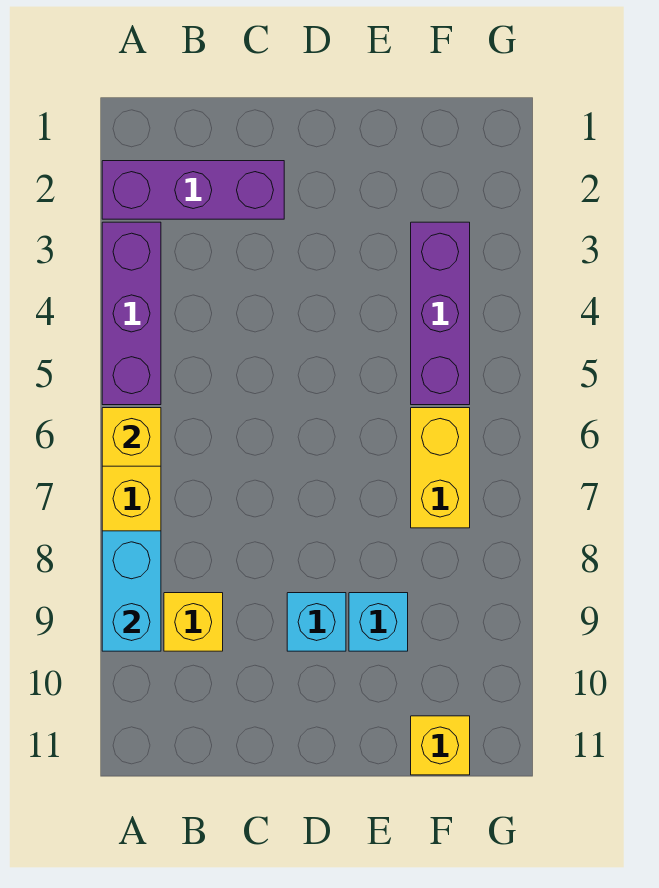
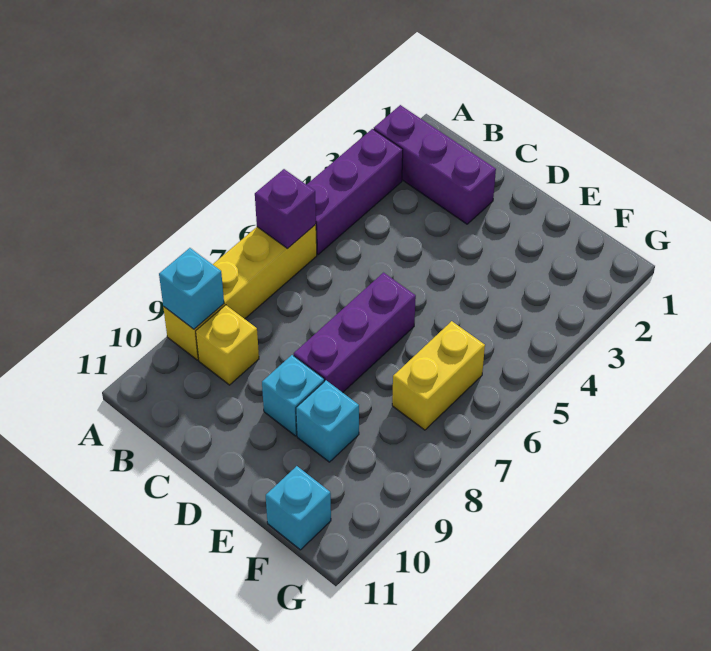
yellow brick A6 level 2 -> purple brick A6 level 2
cyan brick A8:A9 level 2 -> cyan brick A9 level 2
purple brick F3:F5 level 1 -> purple brick D6:D8 level 1
yellow brick F11 level 1 -> cyan brick F11 level 1

